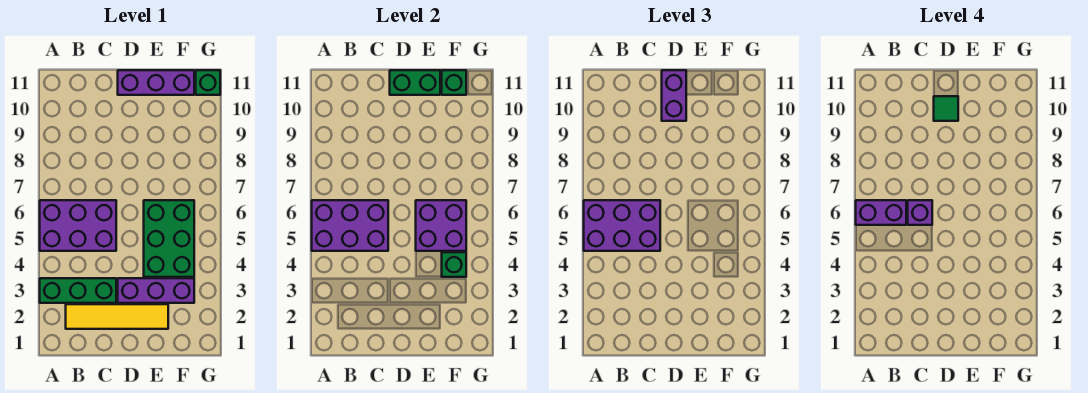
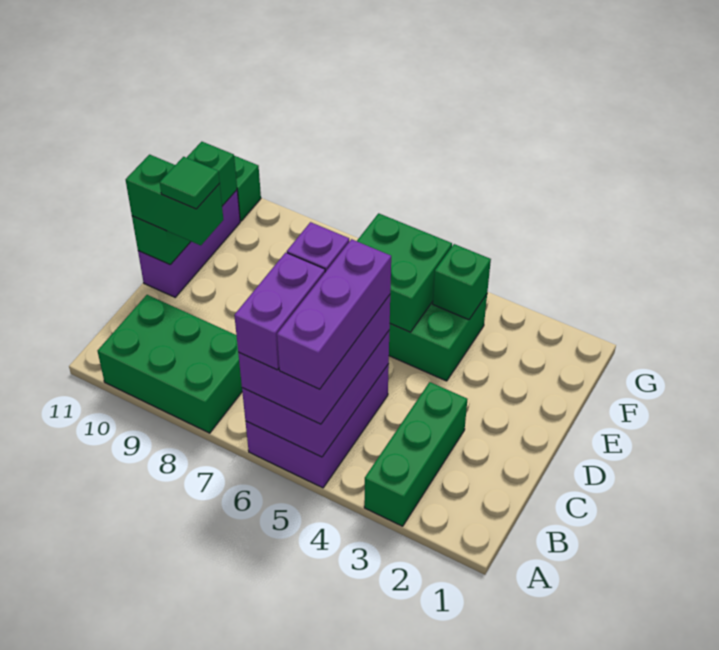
none -> green brick A8:B10 level 1
yellow tile B2:E2 level 1 -> none
purple brick D3:F3 level 1 -> purple brick A5:C5 level 4
purple brick D10:D11 level 3 -> green brick D10:D11 level 3
purple brick E5:F6 level 2 -> green brick E5:F6 level 2

